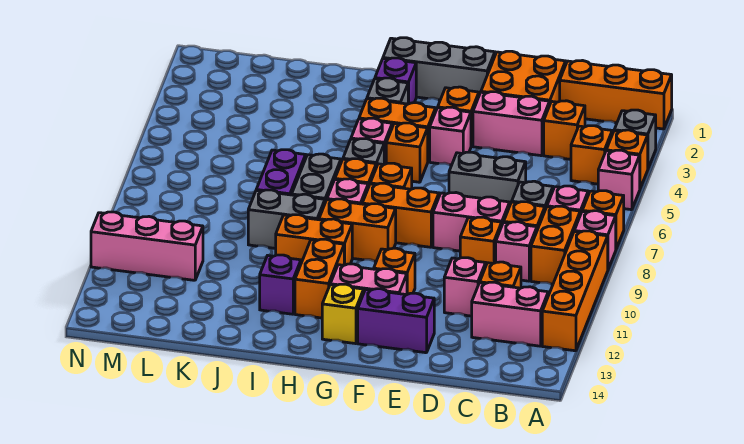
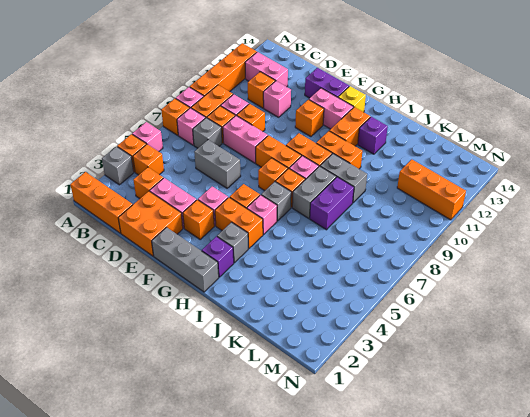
pink brick L11:N11 level 1 -> orange brick L11:N11 level 1

